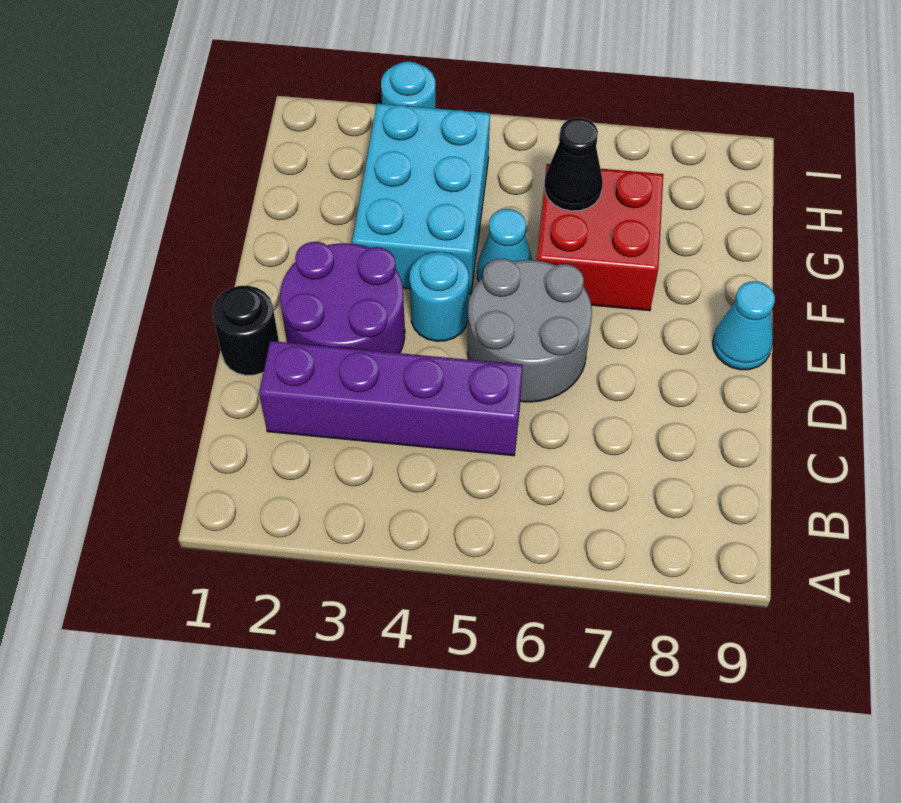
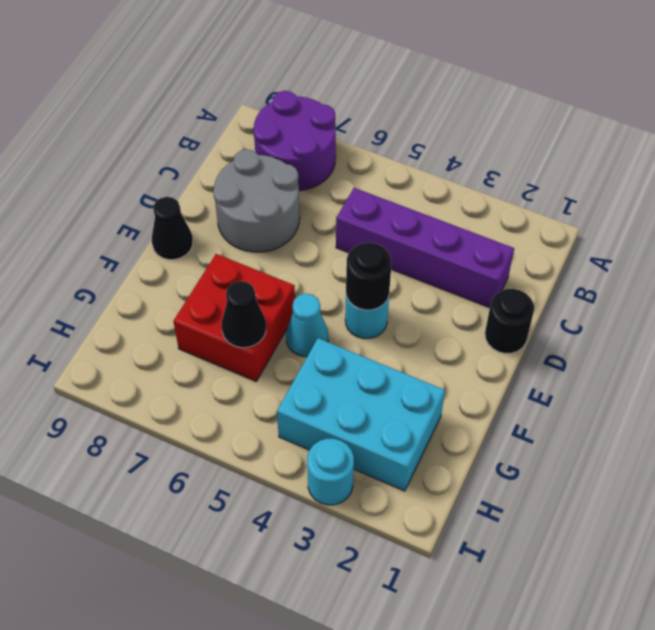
purple round brick D2:E3 level 1 -> purple round brick A7:B8 level 1
grey round brick D5:E6 level 1 -> grey round brick C7:D8 level 1
none -> black round brick E4 level 2
cyan cone E9 level 1 -> black cone E9 level 1
cyan brick F3:H4 level 1 -> cyan brick G2:H4 level 1

